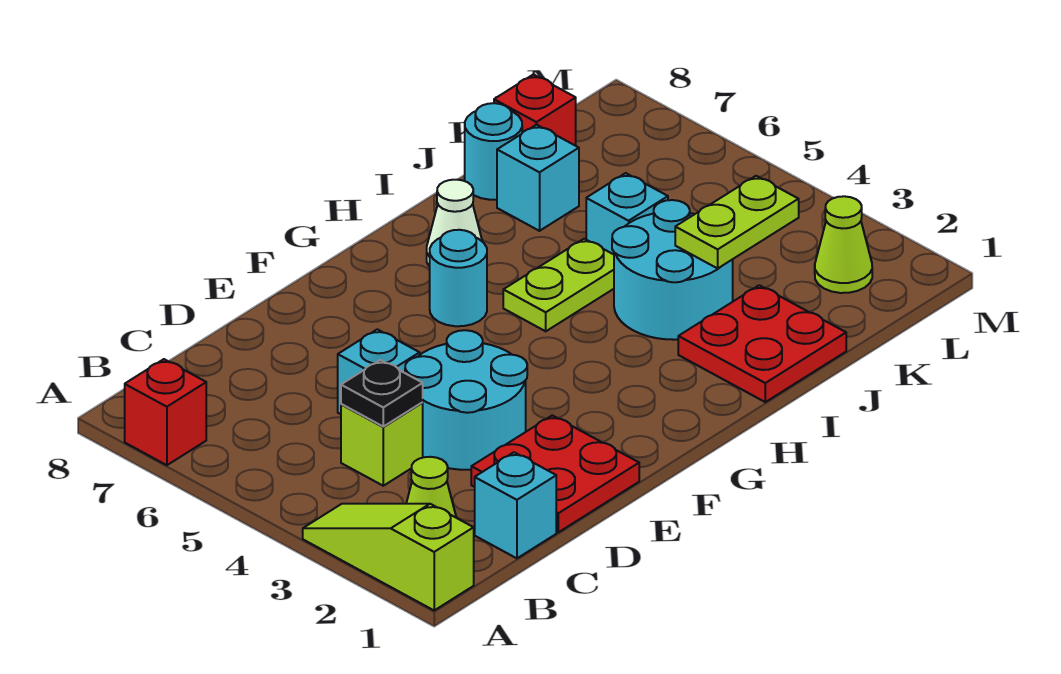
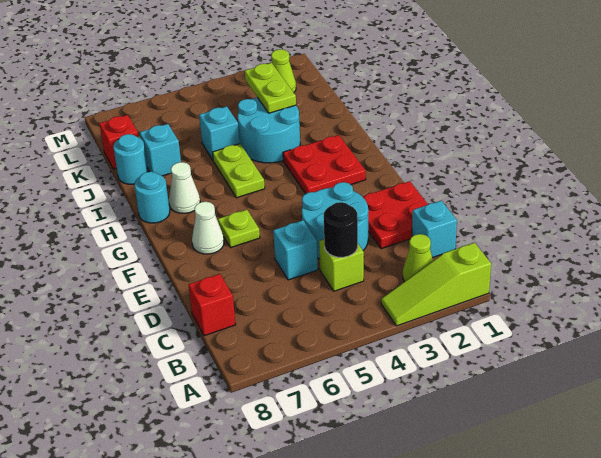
red brick A7 level 1 -> red brick C8 level 1
black plate C4 level 2 -> black round brick C4 level 2
none -> lime plate F6 level 1
none -> white cone F7 level 1
cyan round brick G6 level 1 -> cyan round brick H8 level 1
red plate I1:J2 level 1 -> red plate G2:H3 level 1

